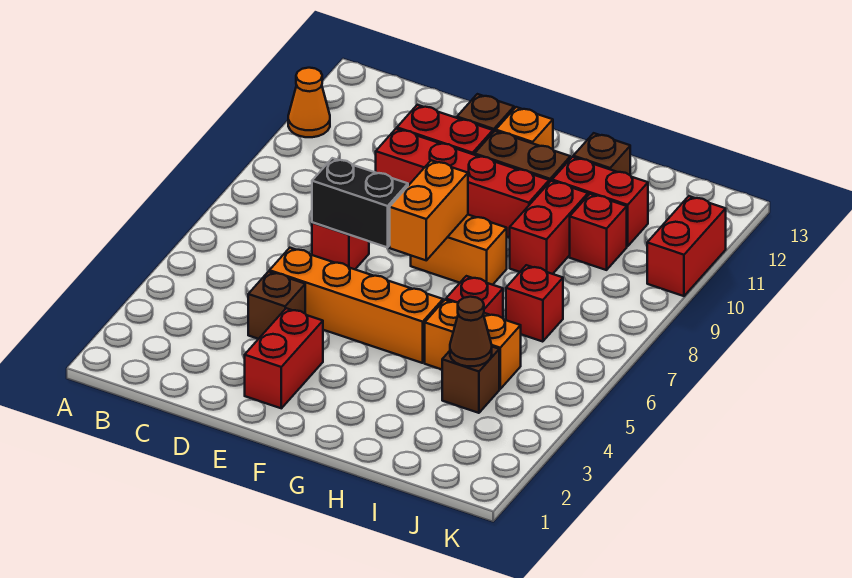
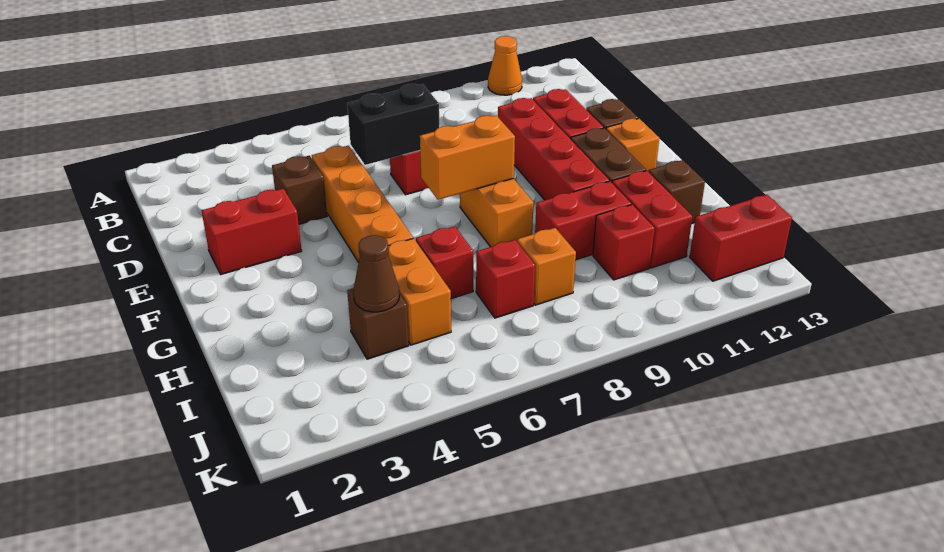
black brick D7:E7 level 2 -> black brick D6:D7 level 2
none -> orange brick I8 level 1
red brick K10:K11 level 1 -> red brick J12:J13 level 1

